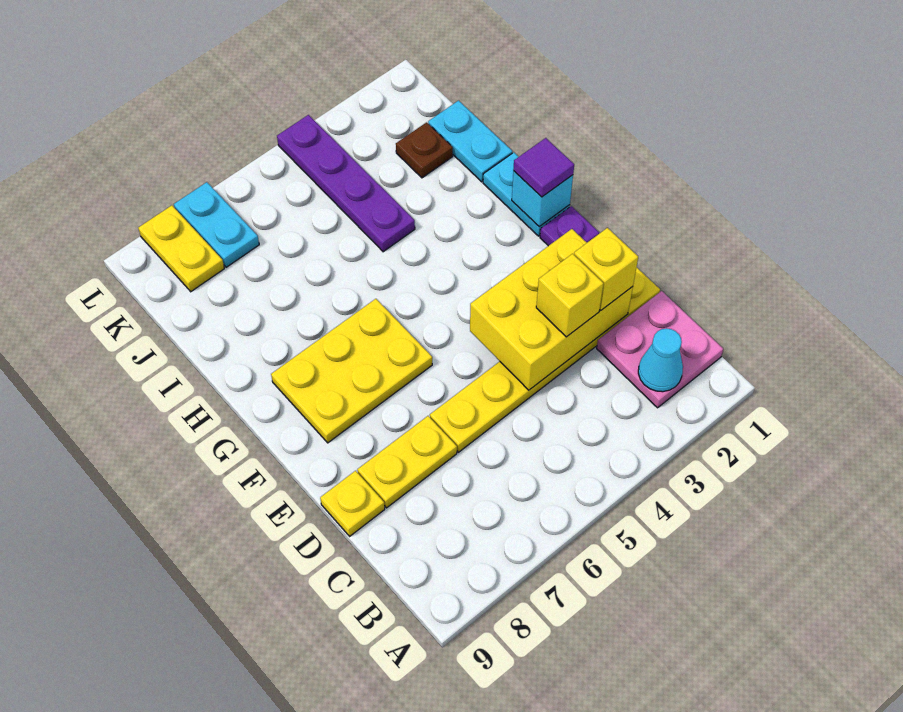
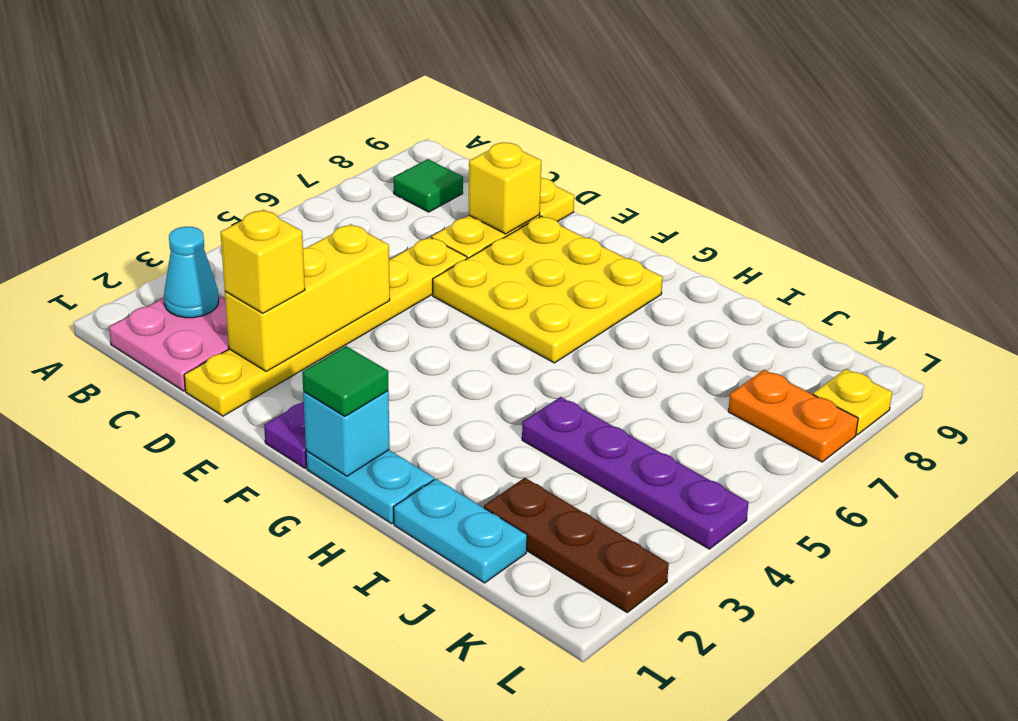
none -> green tile B8 level 1
yellow brick D2:E4 level 2 -> yellow brick D2:D4 level 2
yellow brick D3 level 3 -> yellow brick D8 level 2
yellow plate F6:G8 level 1 -> yellow plate E6:G8 level 1
purple tile G1 level 3 -> green tile G1 level 3
brown plate J2 level 1 -> brown plate J2:L2 level 1
cyan plate K7:L7 level 1 -> orange plate K7:L7 level 1
yellow plate K8:L8 level 1 -> yellow plate L8 level 1

